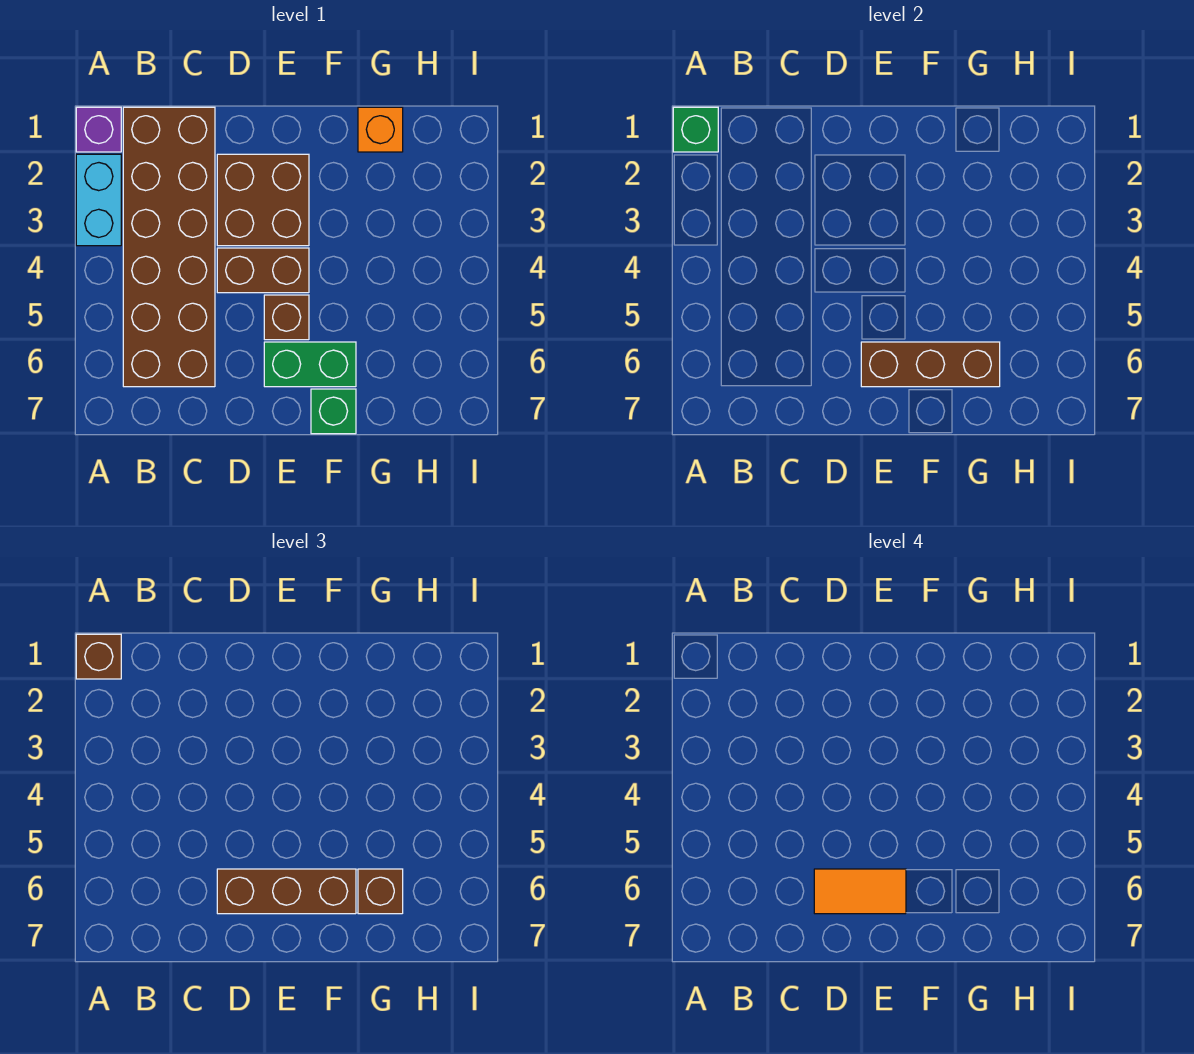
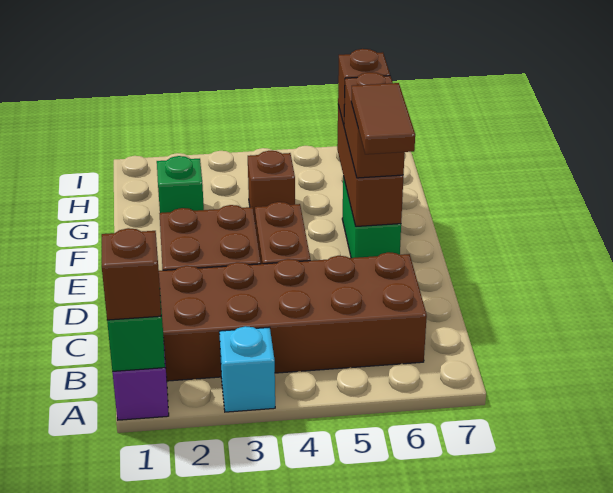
cyan brick A2:A3 level 1 -> cyan brick A3 level 1
brown brick D6:F6 level 3 -> brown brick E6:F6 level 3
orange tile D6:E6 level 4 -> brown tile D6:E6 level 4
brown brick E5 level 1 -> brown brick G4 level 1
green brick F7 level 1 -> green brick G2 level 1
orange brick G1 level 1 -> none

